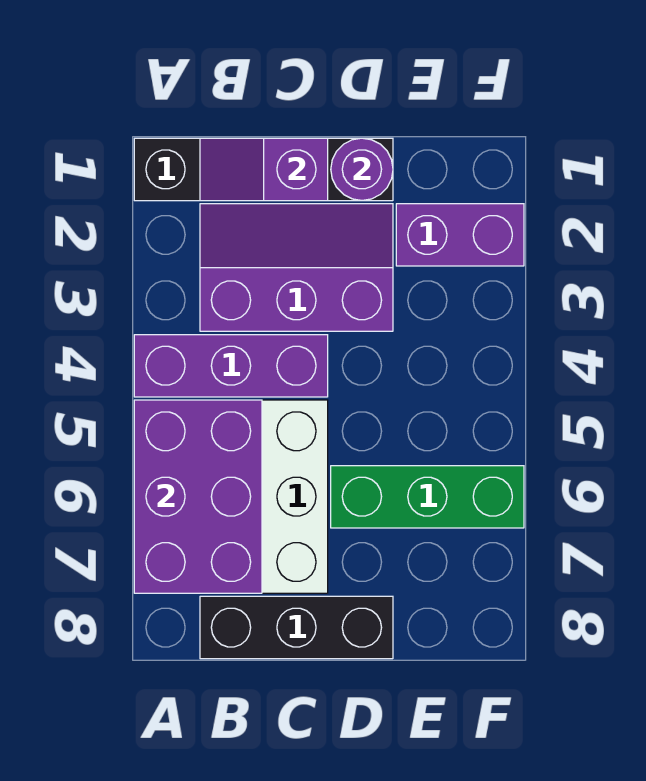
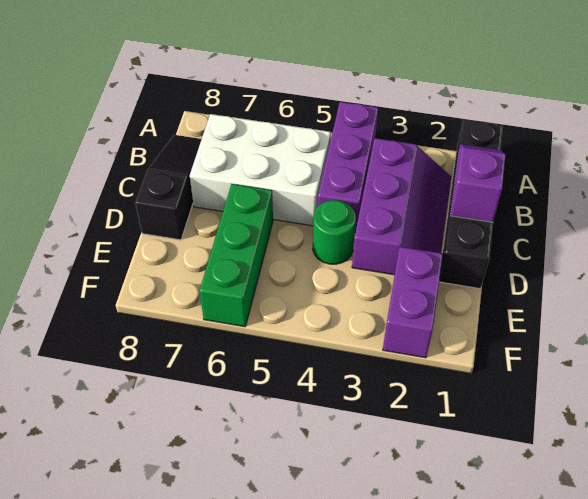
purple brick A5:B7 level 2 -> none
black brick B8:D8 level 1 -> black slope B8:D8 level 1 top D
purple round brick D1 level 2 -> none
none -> green round brick D4 level 1

